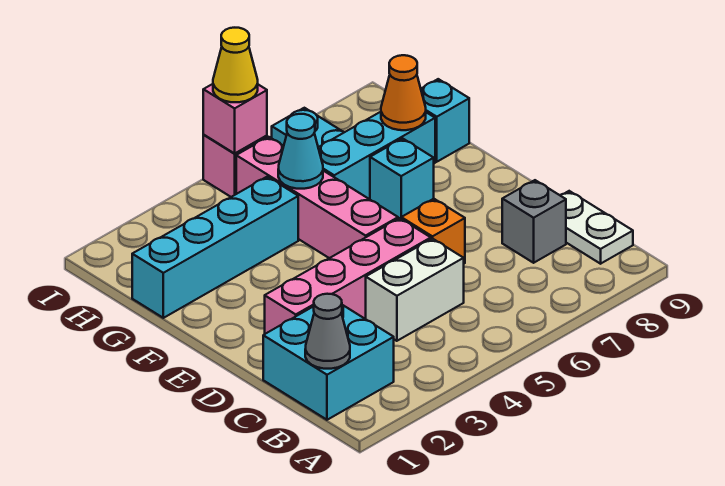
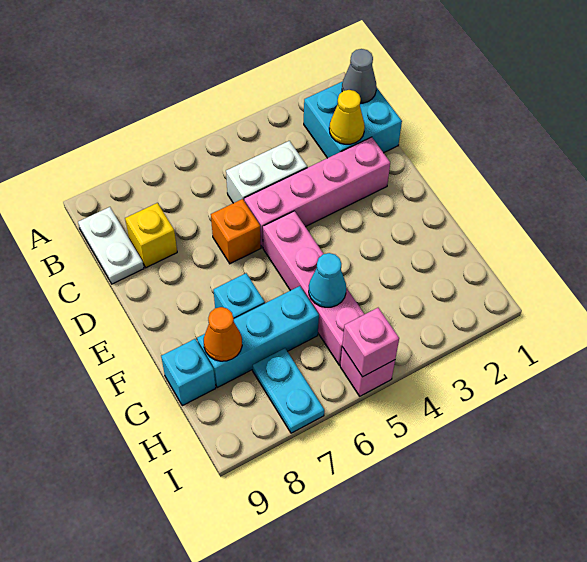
grey brick C8 level 1 -> yellow brick C8 level 1
cyan brick G1:G4 level 1 -> none
yellow cone I5 level 3 -> yellow cone C2 level 2

